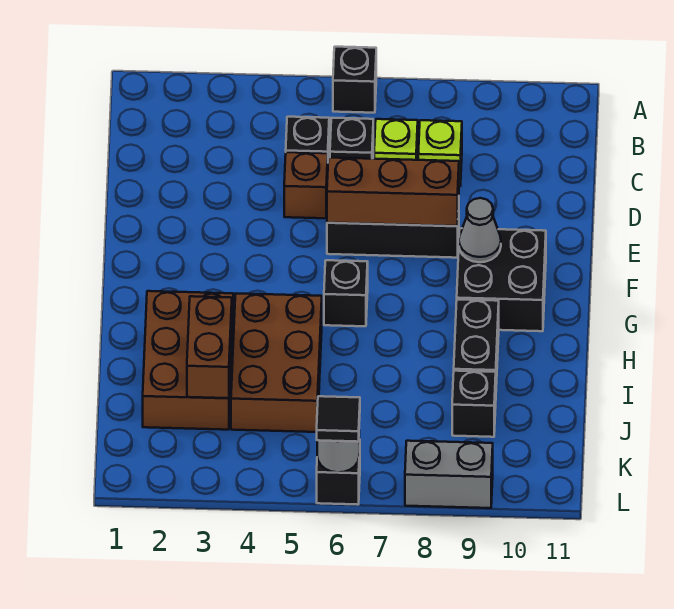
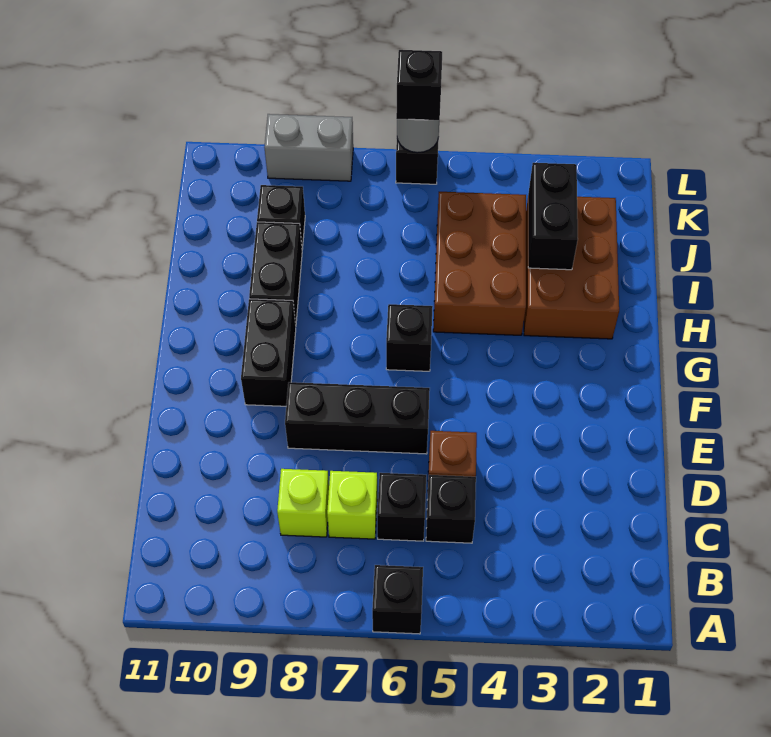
brown brick E6:E8 level 2 -> none
black brick F9:G10 level 1 -> black brick F9:G9 level 1
grey cone F9 level 2 -> none
brown brick I3:J3 level 2 -> black brick I3:J3 level 2
black tile L6 level 3 -> black brick L6 level 3

